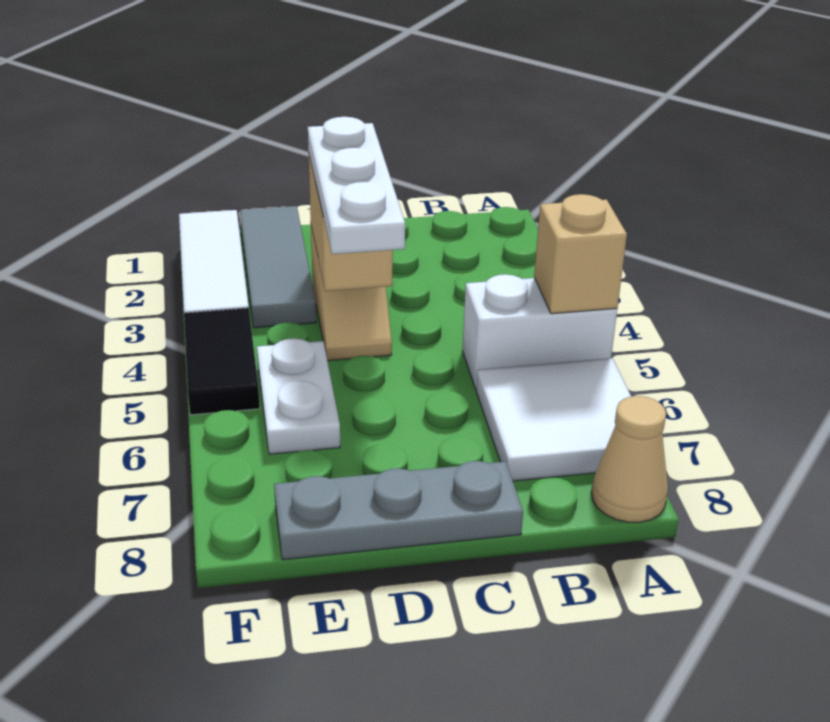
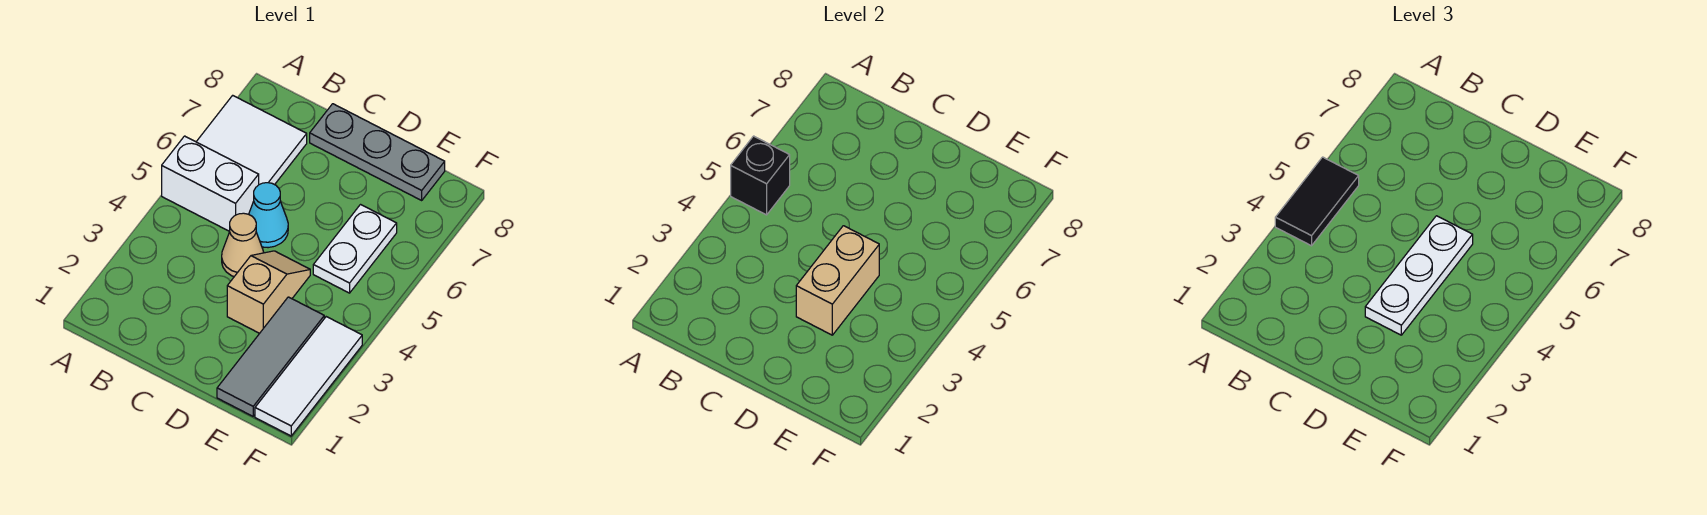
tan brick A5 level 2 -> black brick A5 level 2
tan cone A8 level 1 -> tan cone C4 level 1
none -> cyan cone C5 level 1
black tile F4:F5 level 1 -> black tile A4:A5 level 3

